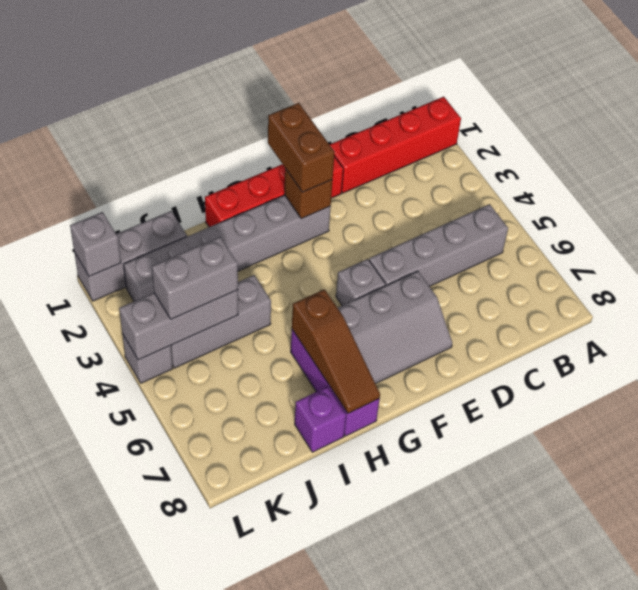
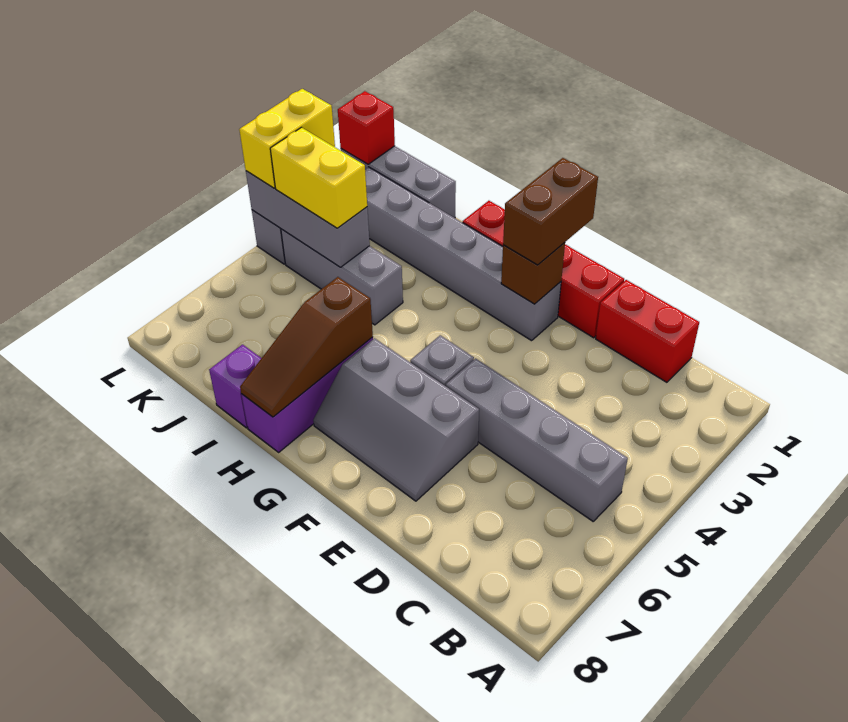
red brick A1:D1 level 1 -> red brick C1:D1 level 1
grey brick J4:K4 level 3 -> yellow brick J4:K4 level 3
grey brick L1 level 2 -> red brick L1 level 2
none -> yellow brick L3:L4 level 3

